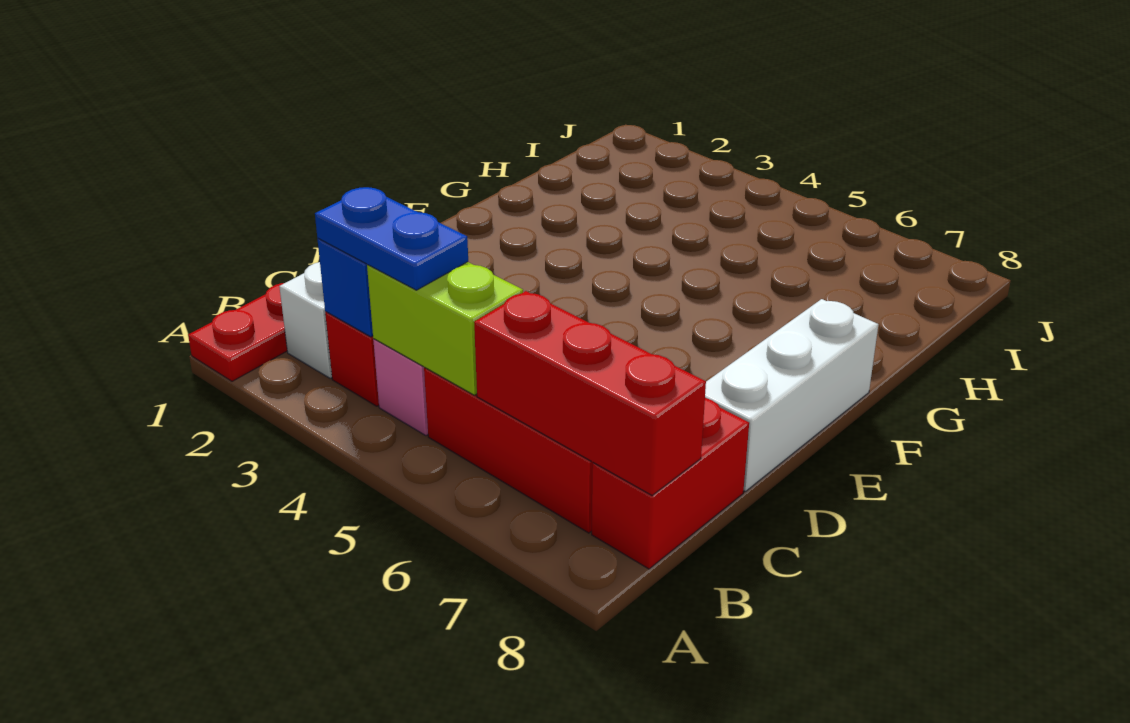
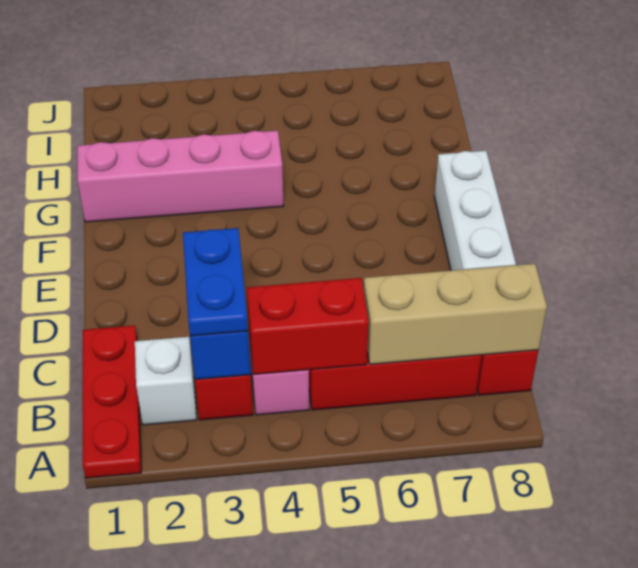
blue plate B3:B4 level 3 -> blue plate B3:C3 level 3
lime brick B4:B5 level 2 -> red brick B4:B5 level 2
red brick B6:B8 level 2 -> tan brick B6:B8 level 2
none -> pink brick G1:G4 level 1

